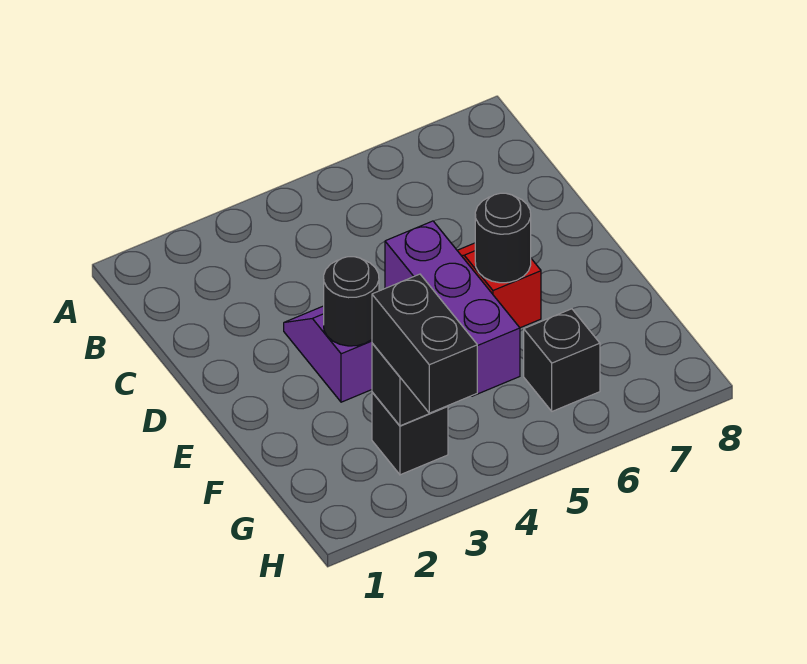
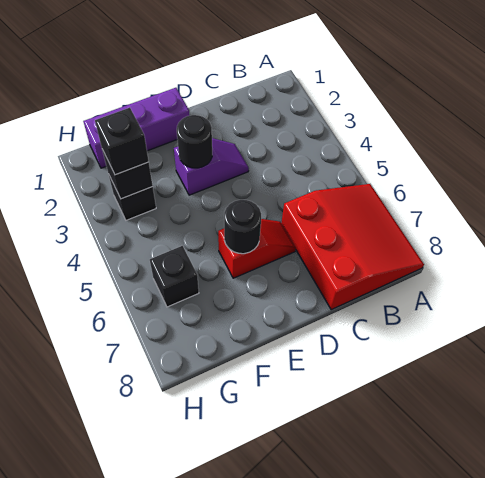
none -> red slope A6:C8 level 1 top C
purple brick D5:F5 level 1 -> purple brick E1:G1 level 1
black brick G3:H3 level 3 -> black brick G3 level 3

